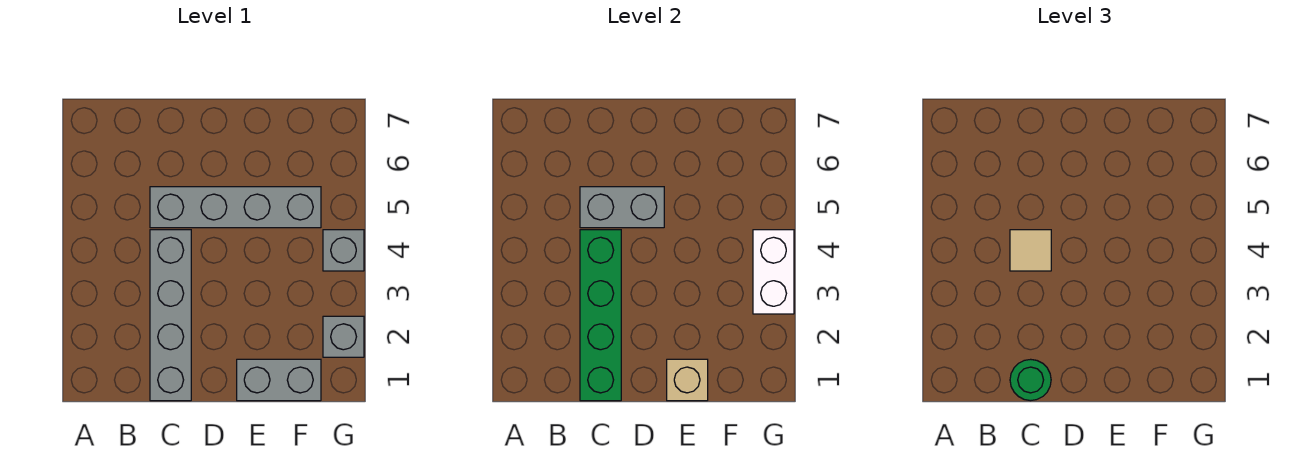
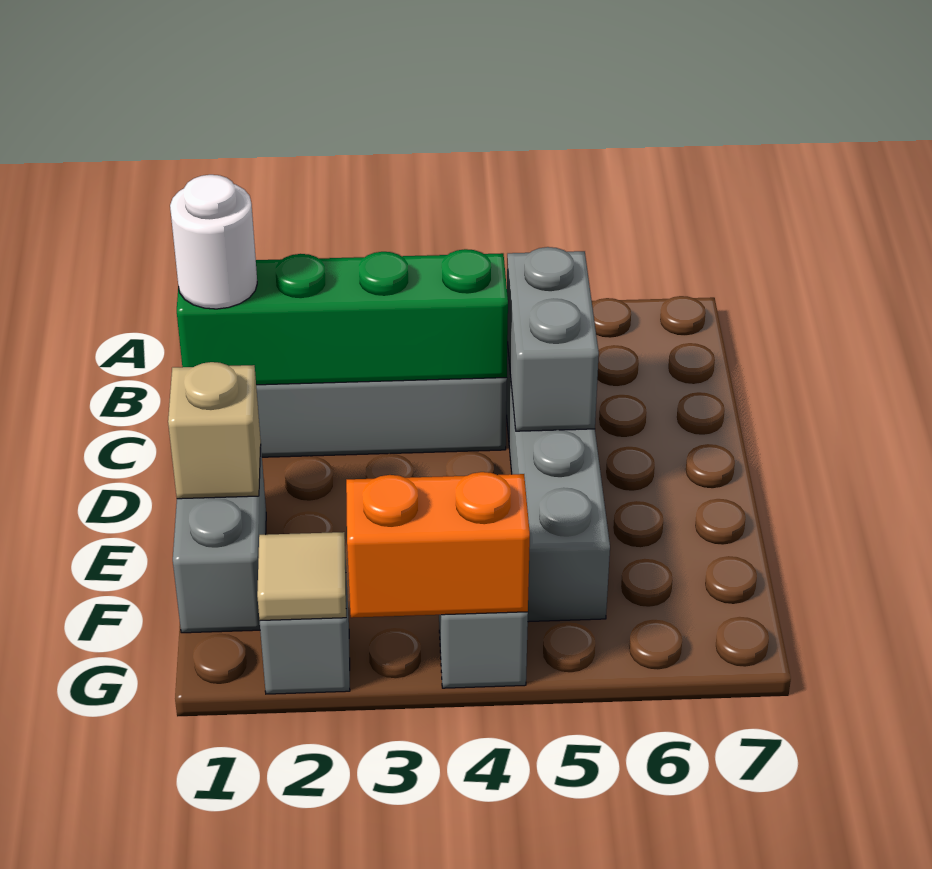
green round brick C1 level 3 -> white round brick C1 level 3
tan tile C4 level 3 -> tan tile G2 level 2
white brick G3:G4 level 2 -> orange brick G3:G4 level 2

